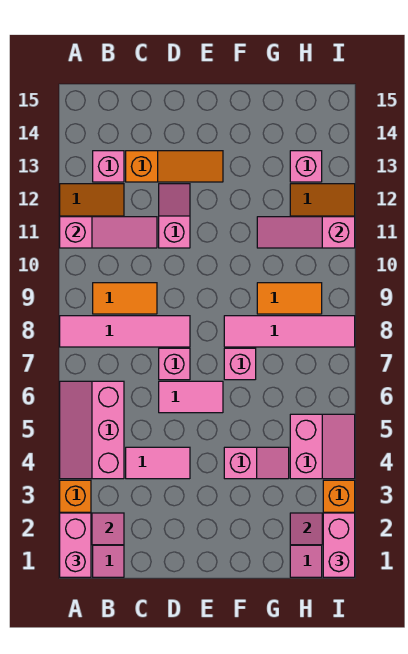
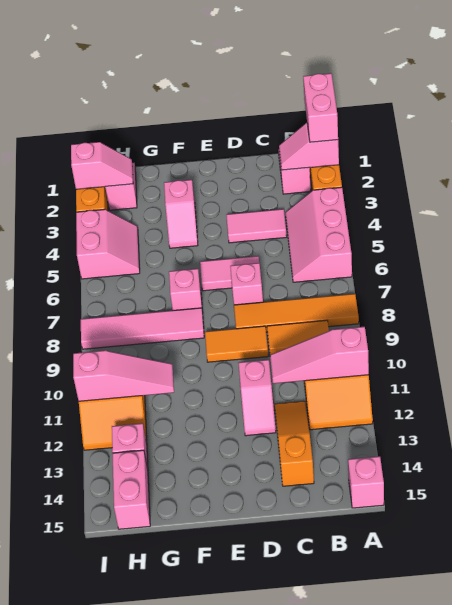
pink slope A4:B6 level 1 top B -> pink slope A4:B6 level 1 top A
pink tile A8:D8 level 1 -> orange tile A8:D8 level 1
pink brick B13 level 1 -> pink brick A15 level 1
orange slope C13:E13 level 1 top C -> orange slope C12:C14 level 1 top 14
pink slope F4:G4 level 1 top F -> pink slope F3:F4 level 1 top 3
orange tile G9:H9 level 1 -> orange tile D9:E9 level 1
pink slope H4:I5 level 1 top H -> pink slope H4:I5 level 1 top I
pink brick I1:I2 level 3 -> pink brick H14:H15 level 1

